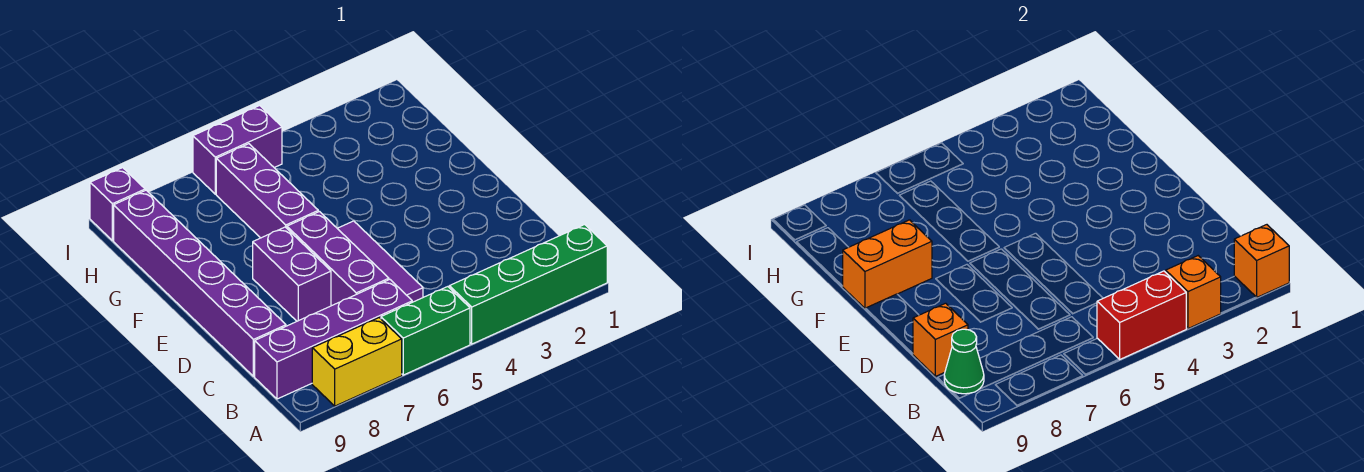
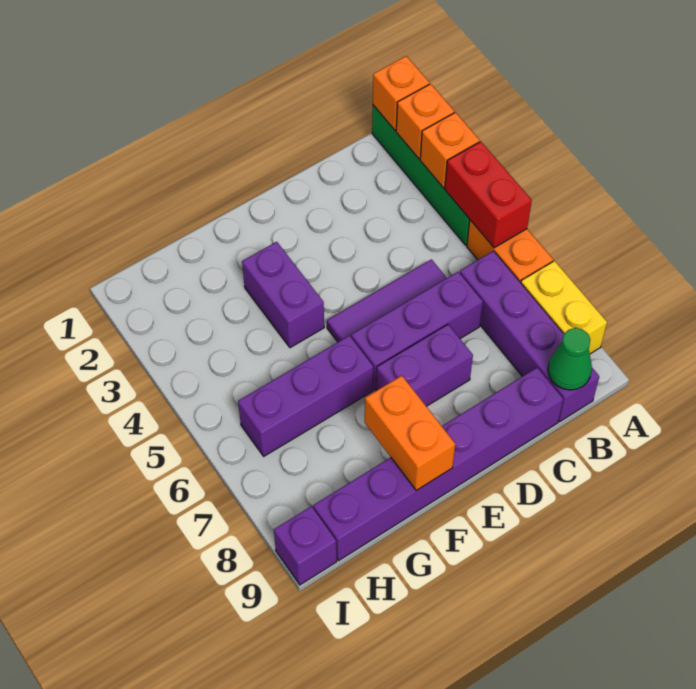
green brick A5:A6 level 1 -> orange brick A5:A6 level 1
orange brick C9 level 2 -> orange brick A2 level 2
purple brick I5:I6 level 1 -> purple brick F3:F4 level 1

